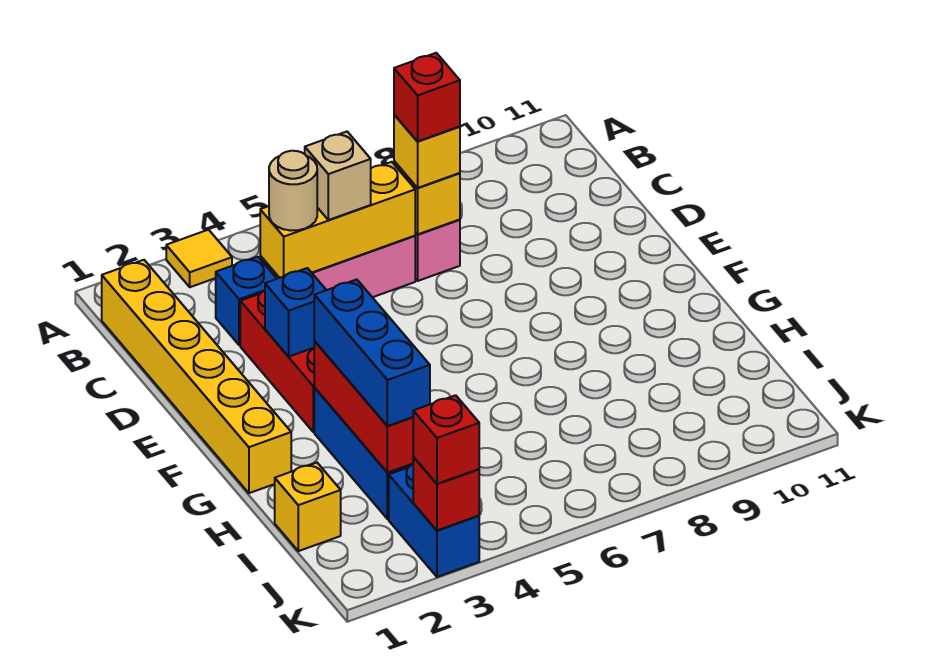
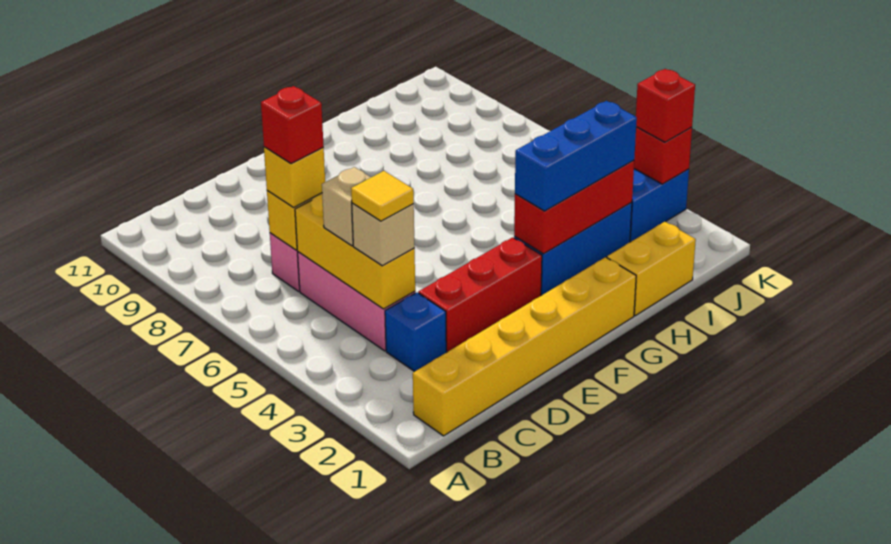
yellow tile A3 level 1 -> yellow tile C4 level 4
tan round brick C4 level 3 -> tan brick C4 level 3
blue brick E3 level 2 -> none
yellow brick I1 level 1 -> yellow brick H1:I1 level 1

